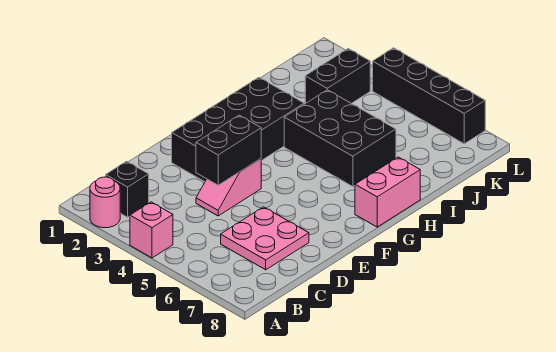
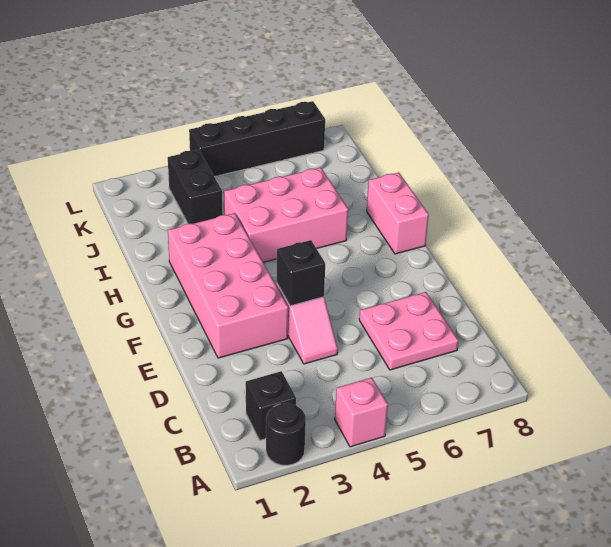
pink round brick A2 level 1 -> black round brick A2 level 1
black brick D4:E4 level 2 -> black brick E4 level 2
black brick E2:H3 level 1 -> pink brick E2:H3 level 1
black brick H4:I6 level 1 -> pink brick H4:I6 level 1

